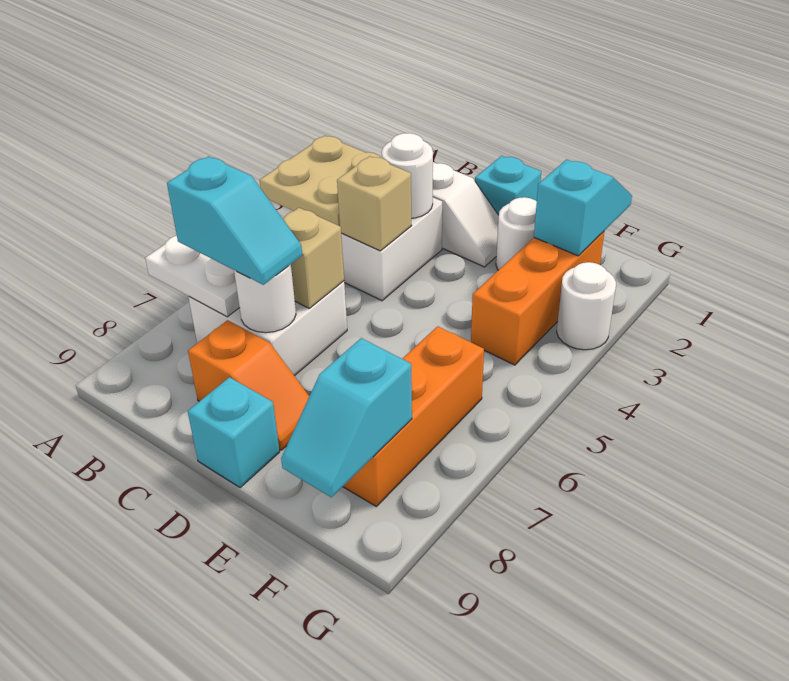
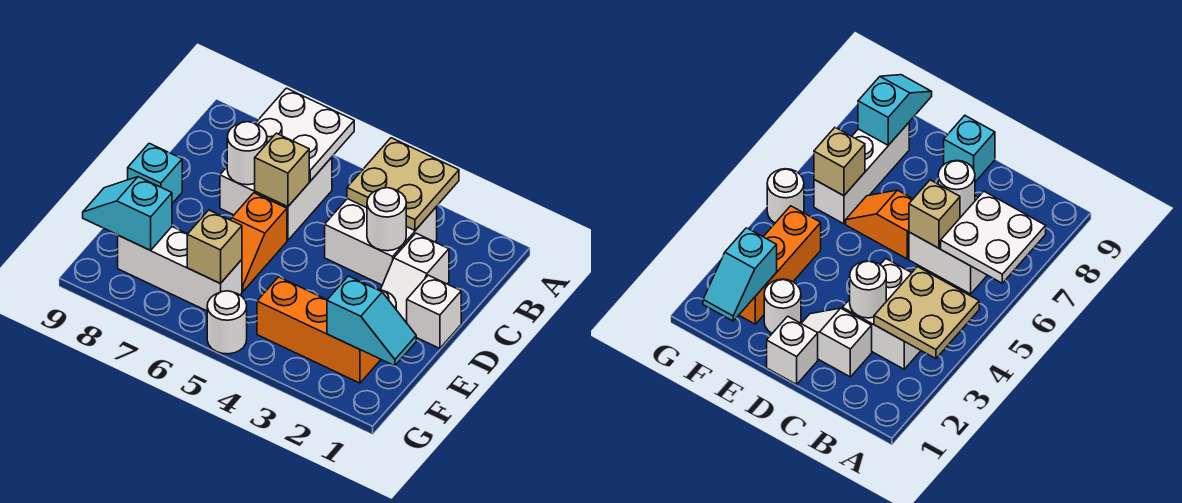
cyan slope B7:C7 level 3 top B -> none
tan brick C4 level 2 -> tan brick F6 level 2
orange slope C8:D8 level 1 top C -> orange slope D6:E6 level 1 top D
cyan brick D1 level 1 -> white brick D1 level 1
orange brick F6:F8 level 1 -> white brick F6:F8 level 1
white round brick G3 level 1 -> white round brick G5 level 1

